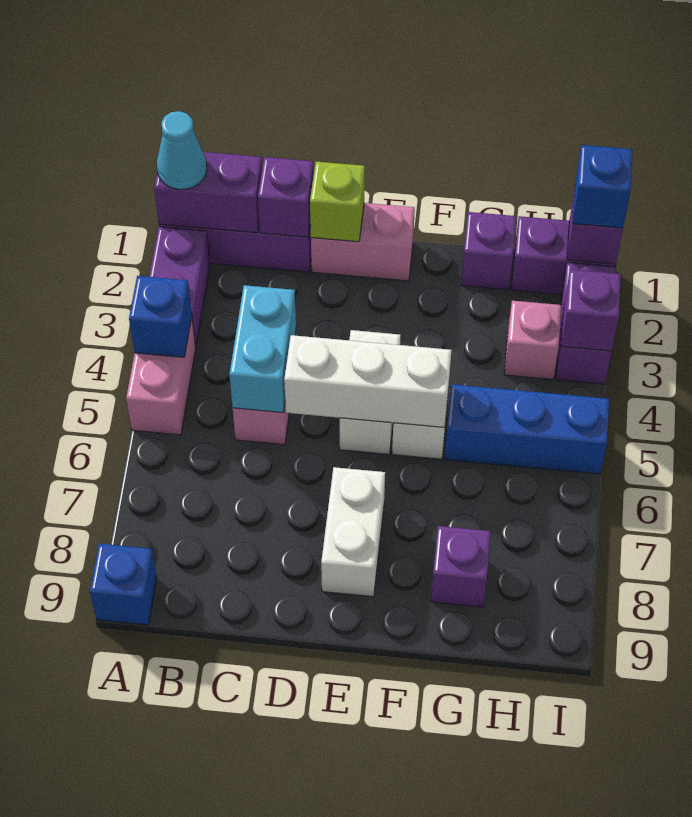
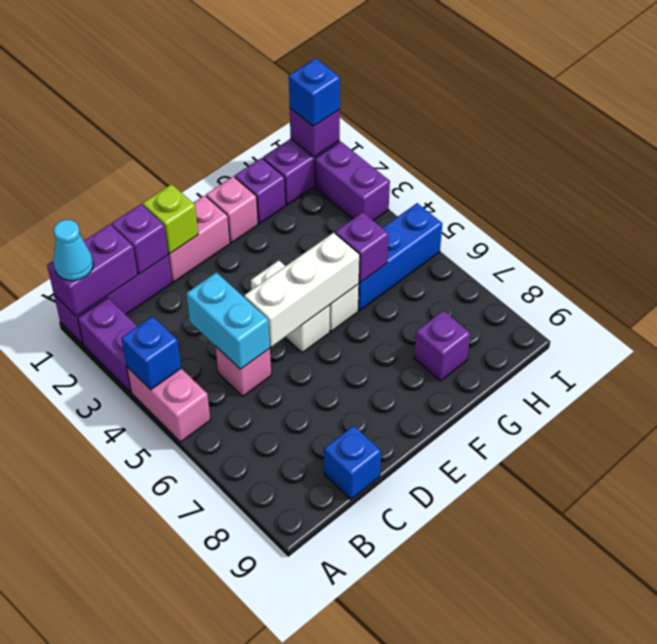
blue brick A9 level 1 -> blue brick C9 level 1
white brick E7:E8 level 1 -> none
pink brick H3 level 1 -> pink brick F1 level 1
purple brick I3 level 2 -> purple brick G5 level 2

